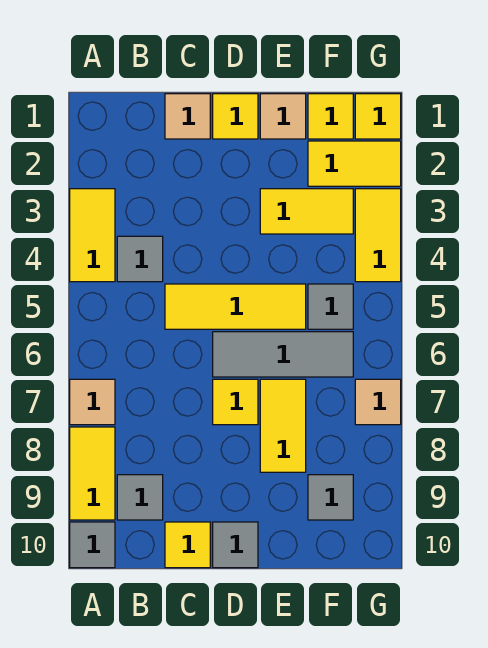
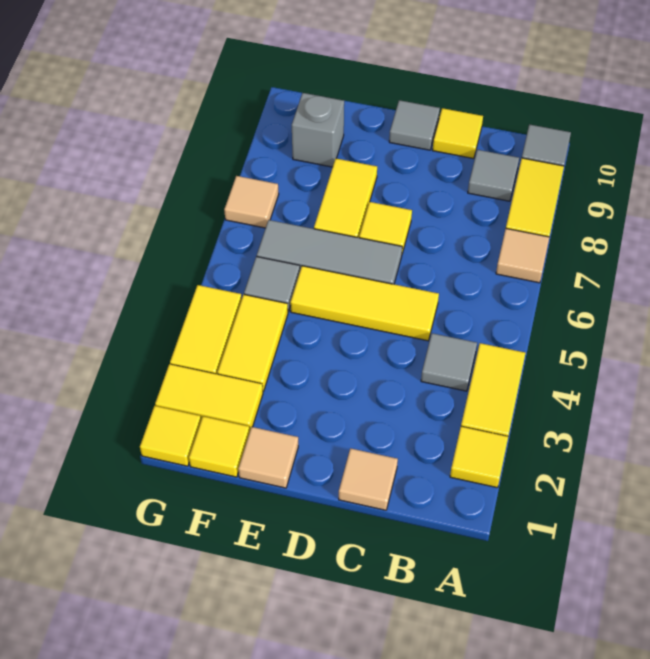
yellow tile D1 level 1 -> yellow tile A2 level 1
yellow tile E3:F3 level 1 -> yellow tile F3:F4 level 1
grey tile F9 level 1 -> grey brick F9 level 1

